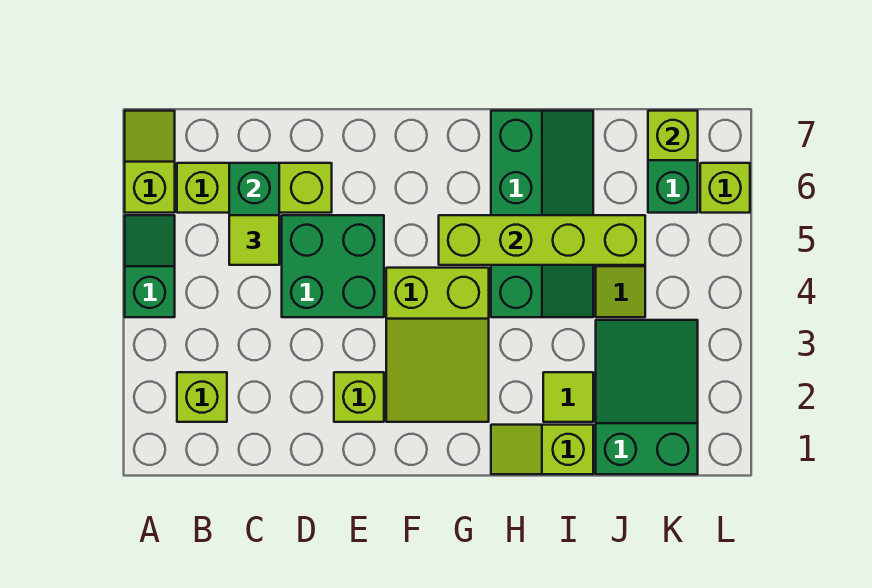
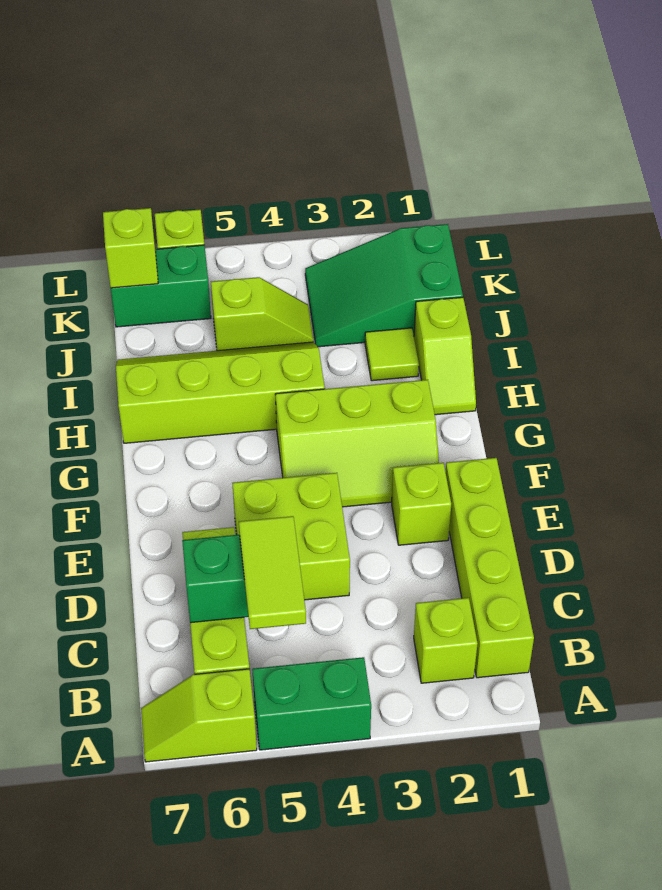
green slope A4:A5 level 1 top 4 -> green brick A4:A5 level 1
lime tile C5 level 3 -> lime tile B5:C5 level 3
green brick D4:E5 level 1 -> lime brick D4:E5 level 1
lime slope F2:G4 level 1 top 4 -> lime slope F2:G4 level 1 top G
lime brick G5:J5 level 2 -> lime brick B1:E1 level 1
green slope H4:I7 level 1 top H -> lime slope H4:I7 level 1 top H

